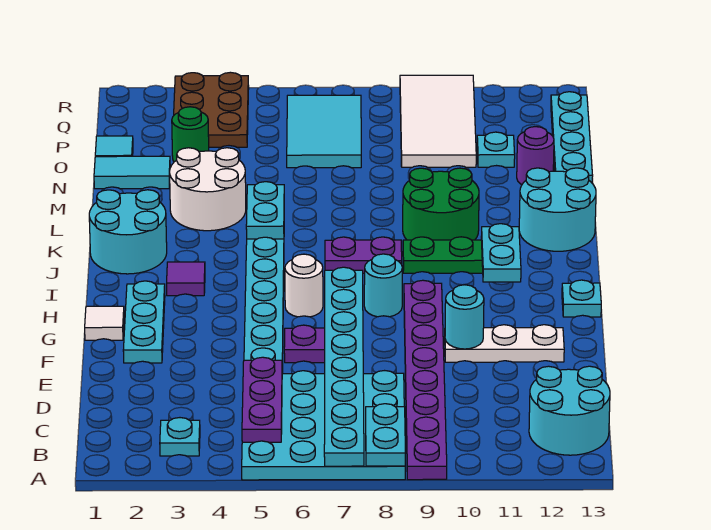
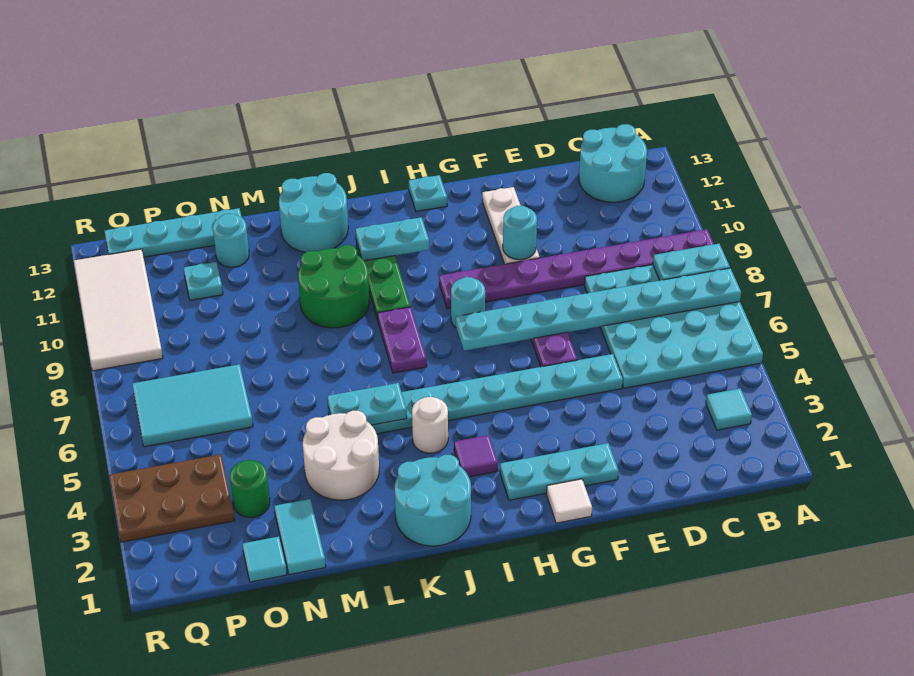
cyan plate B3 level 1 -> cyan tile B3 level 1
purple plate B5:D5 level 2 -> none
white round brick H6 level 1 -> white round brick J4 level 1
purple round brick N12 level 1 -> cyan round brick N12 level 1
white tile O9:R10 level 1 -> white tile Q9:R12 level 1

